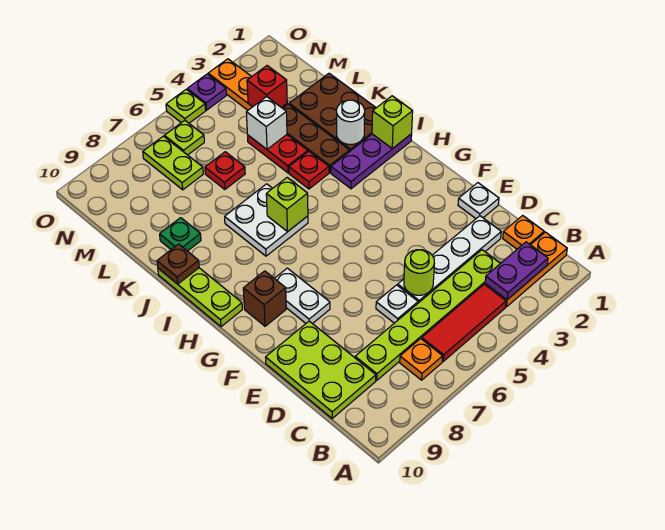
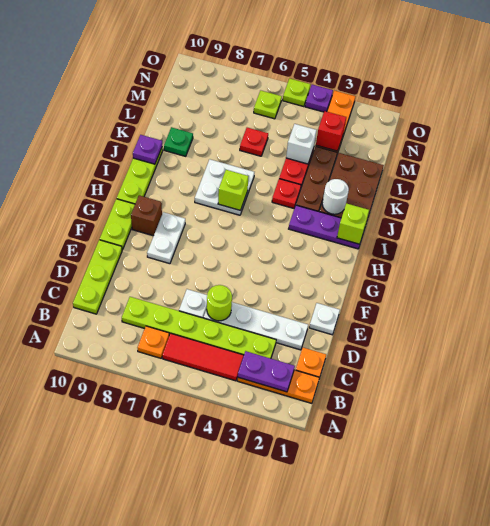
lime plate C9:E10 level 1 -> lime plate C10:E10 level 1
brown plate J10 level 2 -> purple plate J10 level 2
lime plate M7:N7 level 1 -> lime plate F10:G10 level 1

